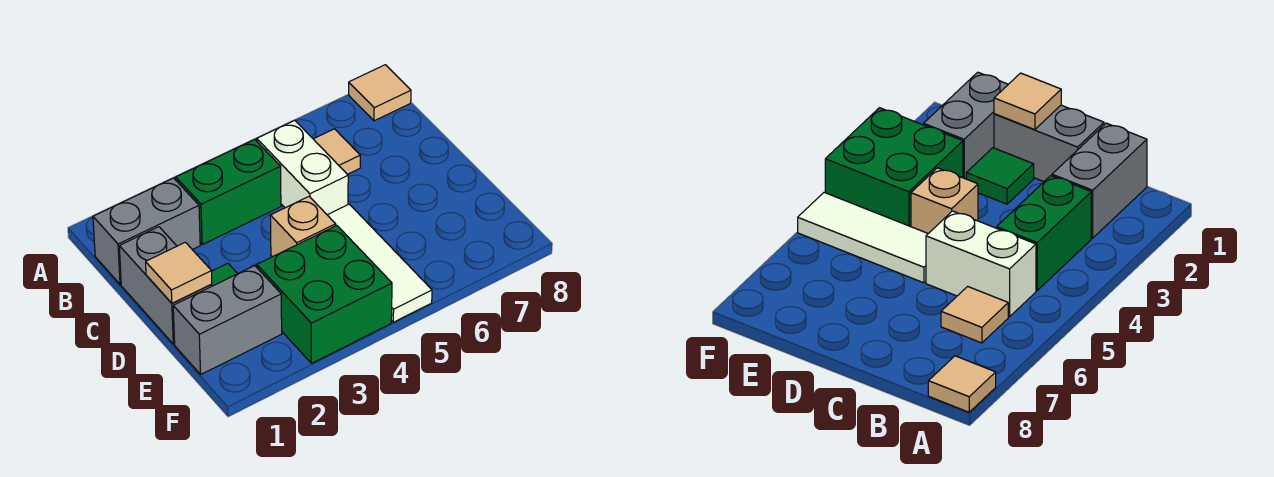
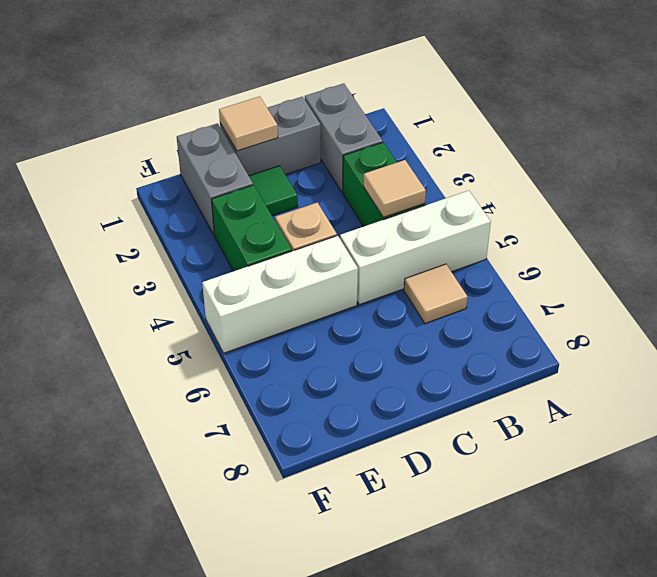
tan tile A8 level 1 -> tan tile B4 level 2
white brick B5:C5 level 1 -> white brick A5:C5 level 1
white tile D5:F5 level 1 -> white brick D5:F5 level 1
green brick E3:F4 level 1 -> green brick E3:E4 level 1

